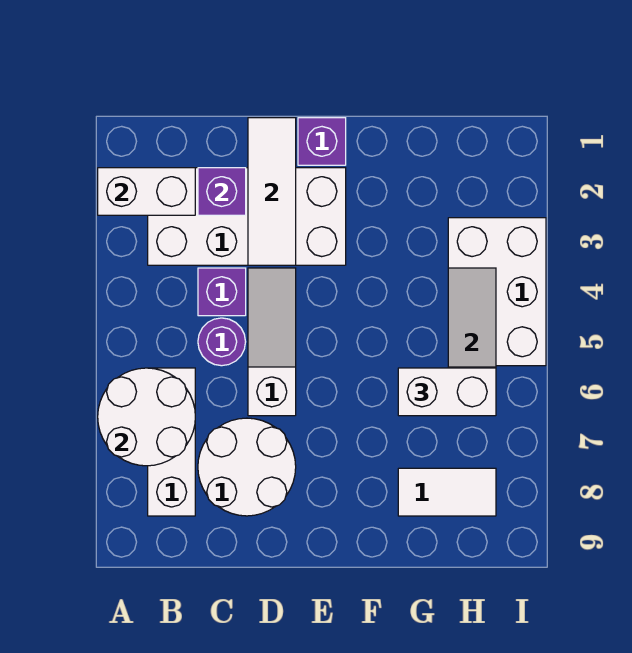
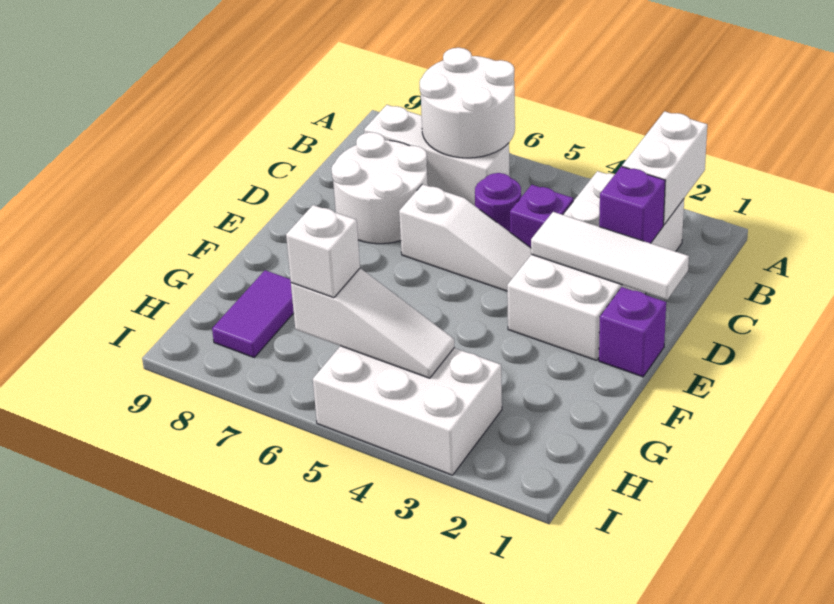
white brick G6:H6 level 3 -> white brick H6 level 3
white tile G8:H8 level 1 -> purple tile G8:H8 level 1

